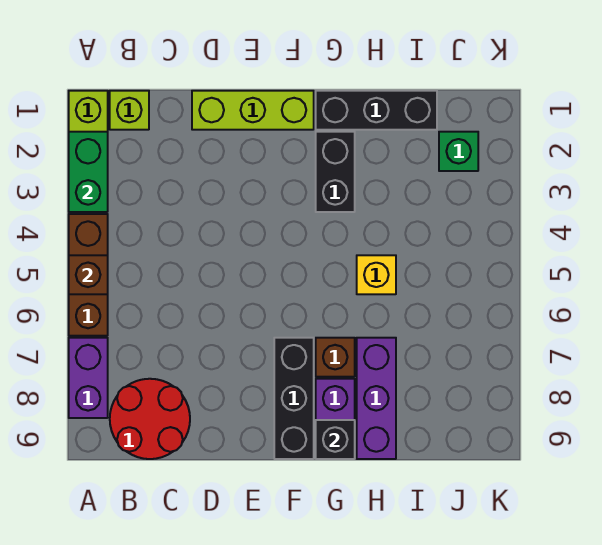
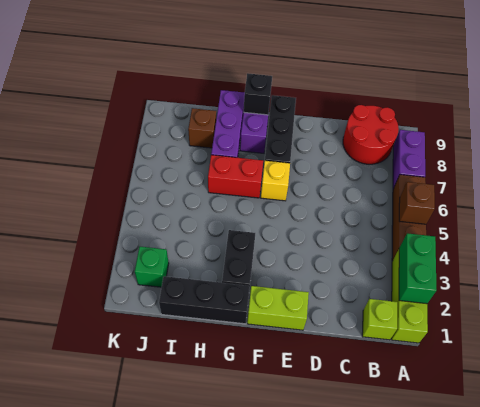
lime brick D1:F1 level 1 -> lime brick E1:F1 level 1
none -> red brick G6:H6 level 1
brown brick G7 level 1 -> brown brick I8 level 1
yellow brick H5 level 1 -> yellow brick F6 level 1

